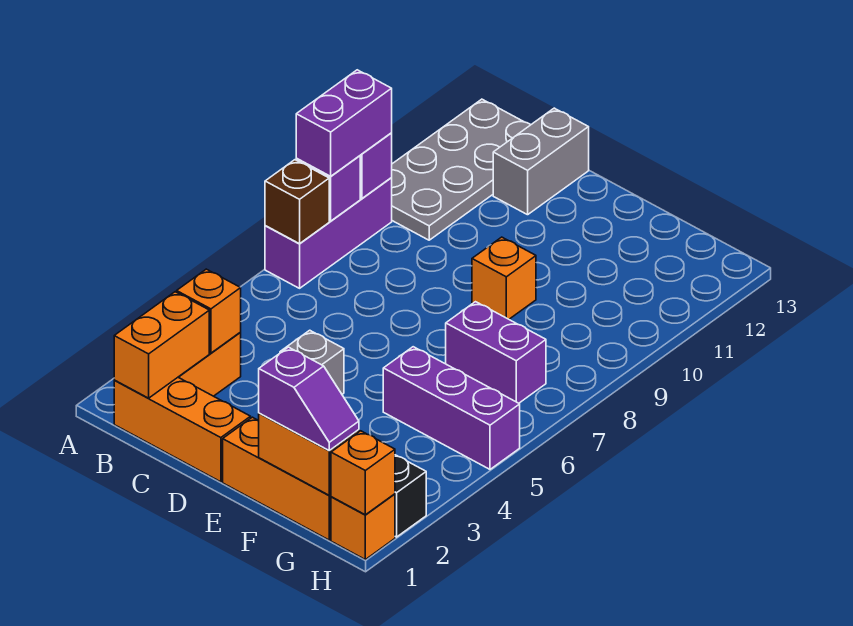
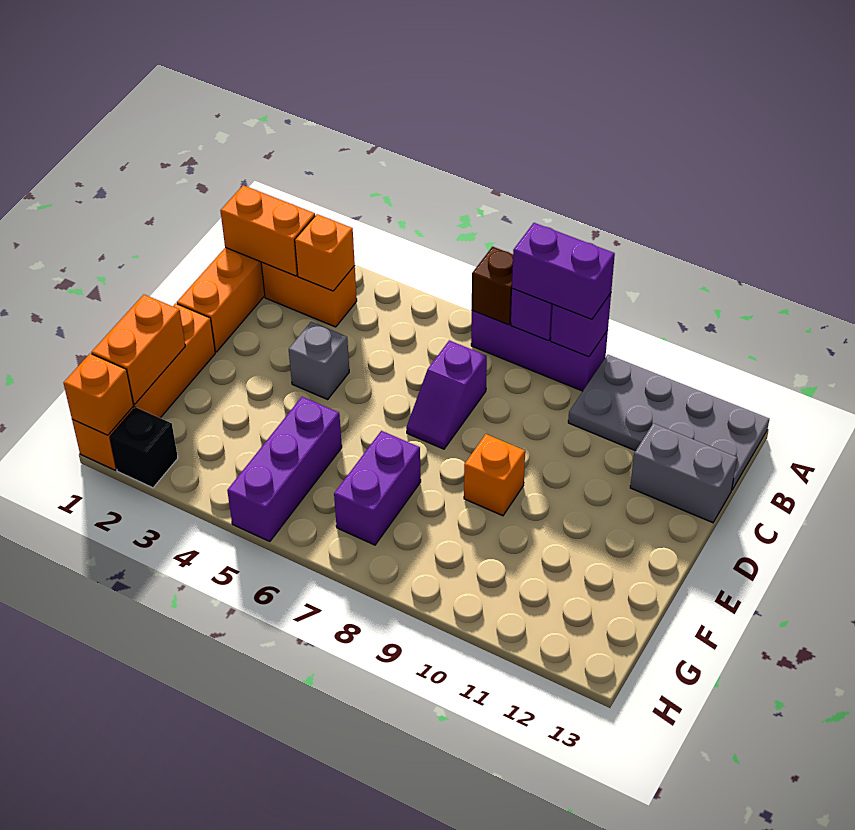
purple slope F1:G1 level 3 top F -> purple slope C7:D7 level 1 top C

